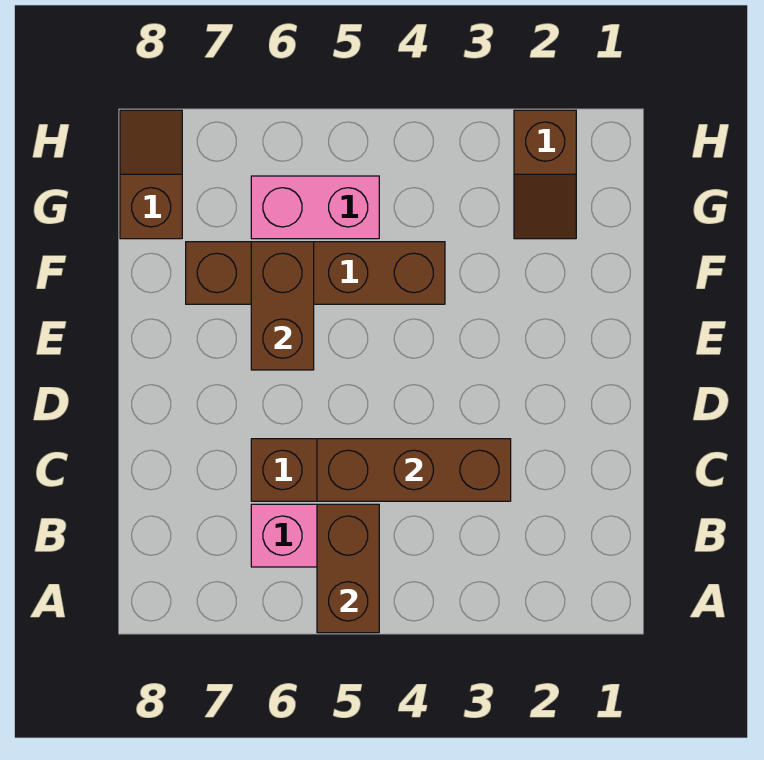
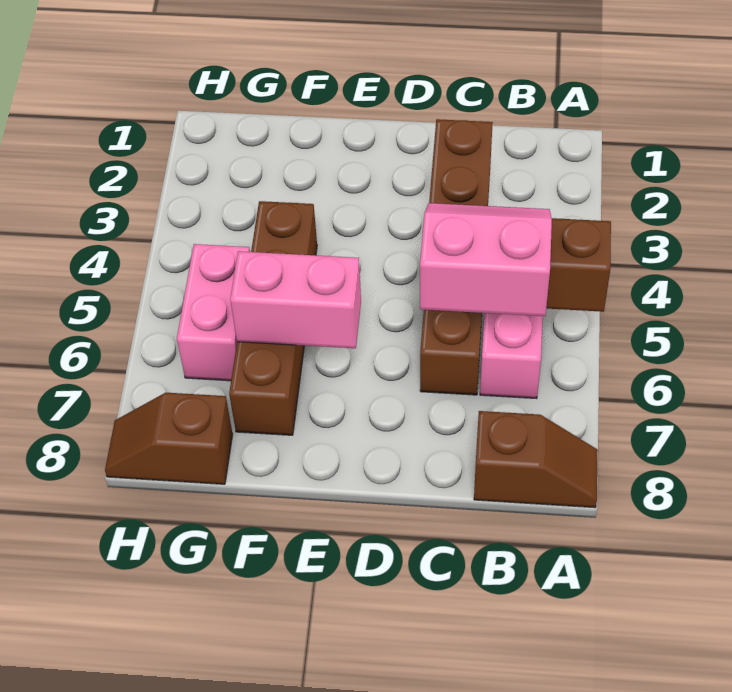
none -> pink slope B5:C6 level 3 top 6
brown brick E6:F6 level 2 -> pink brick E6:F6 level 2
brown slope G2:H2 level 1 top H -> brown slope A8:B8 level 1 top B

